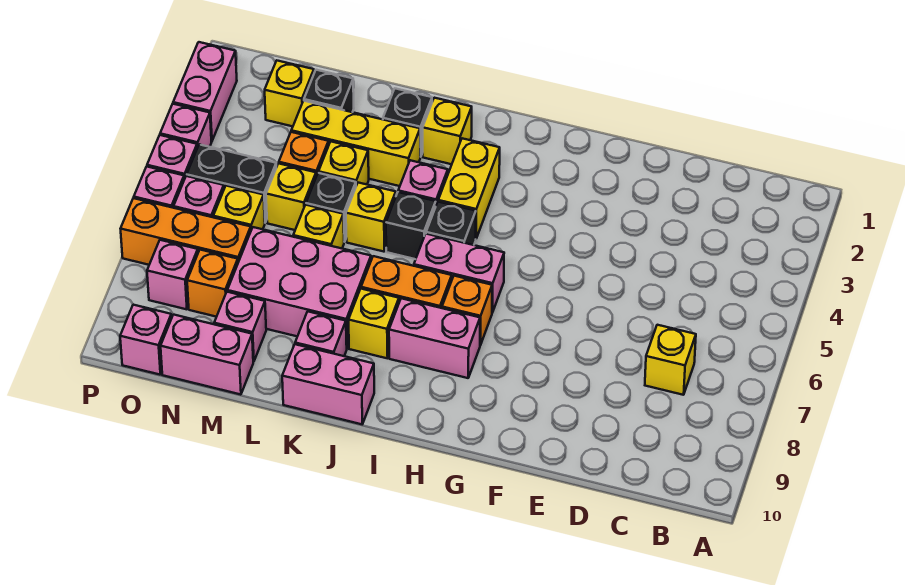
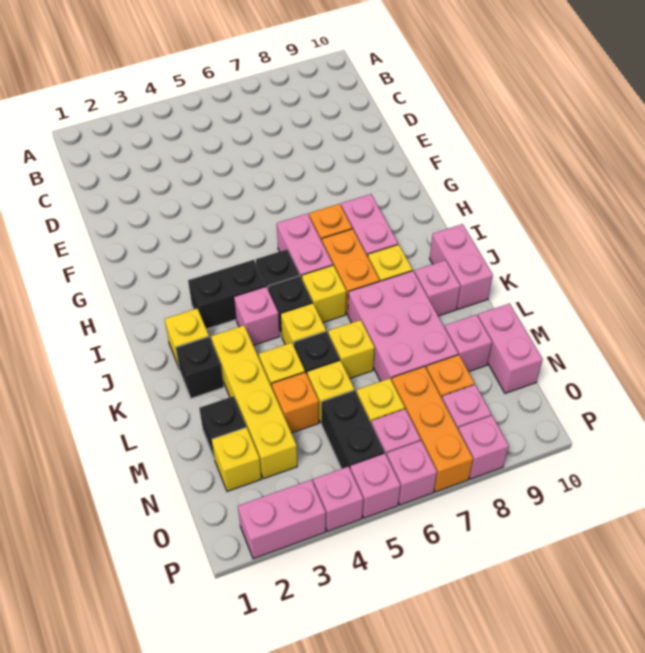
yellow brick C7 level 1 -> yellow brick J6 level 1
yellow brick I3:I4 level 1 -> black brick I3:I4 level 1
yellow brick K3:M3 level 1 -> yellow brick K3:N3 level 1
pink brick O10 level 1 -> pink brick P8 level 1

